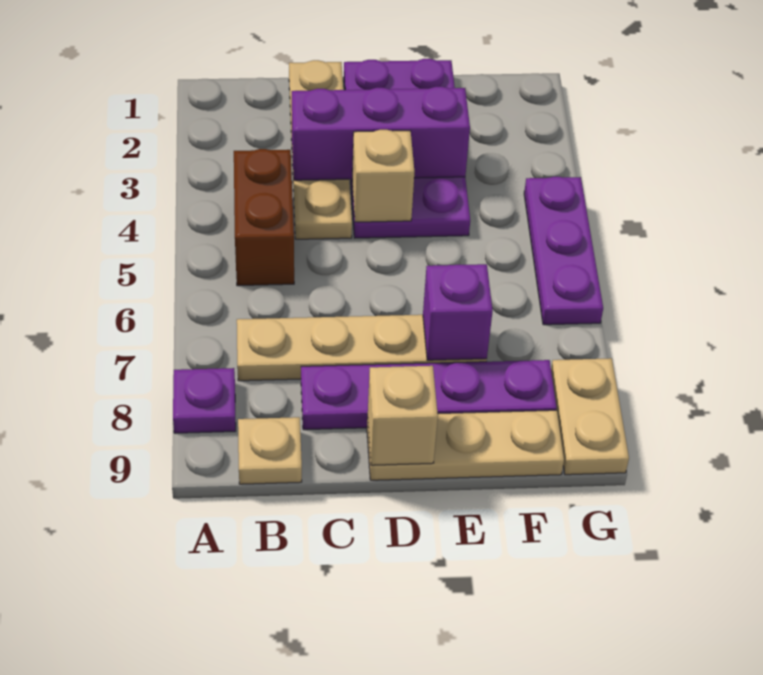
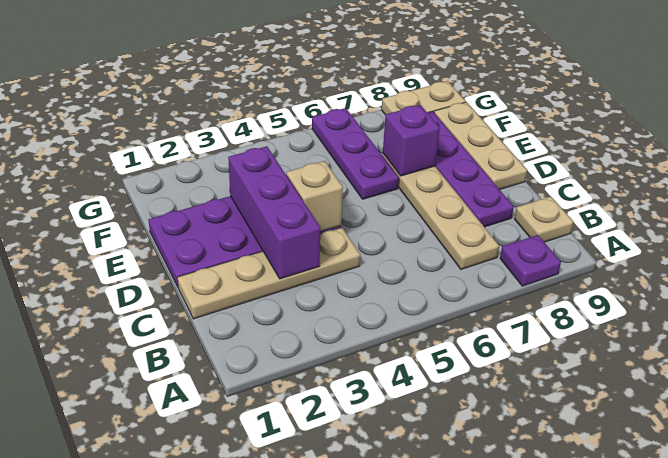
brown brick B4:B5 level 1 -> none
tan brick D9 level 2 -> none
purple plate G4:G6 level 1 -> purple plate E6:G6 level 1

